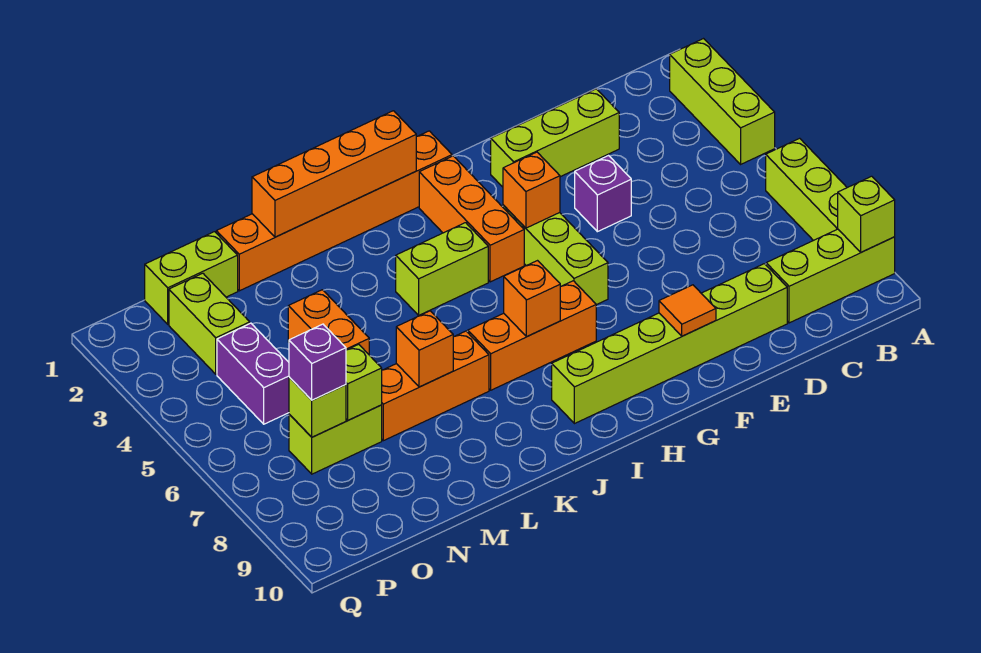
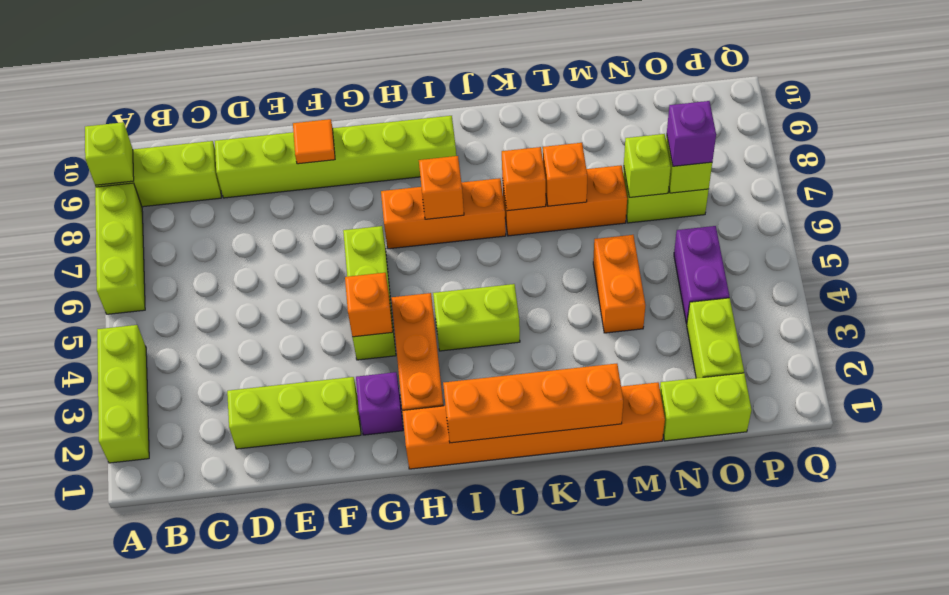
purple brick E4 level 1 -> purple brick G2 level 1
none -> orange brick K7 level 2

